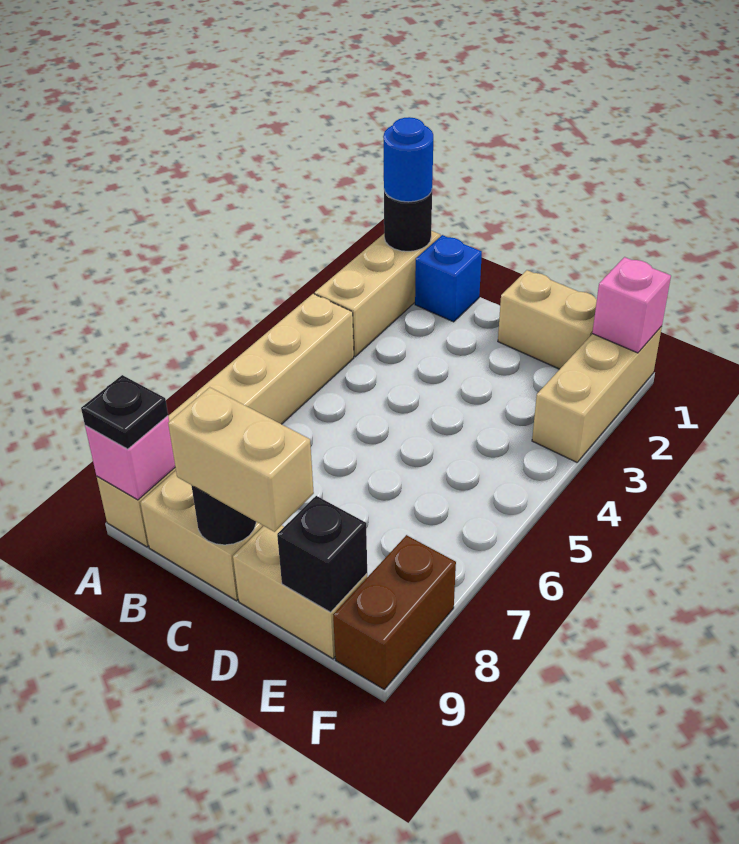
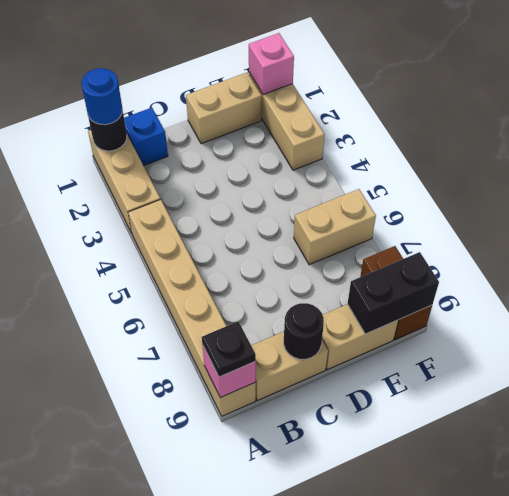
tan brick C9:D9 level 3 -> tan brick E6:F6 level 1
black brick E9 level 2 -> black brick E9:F9 level 2

